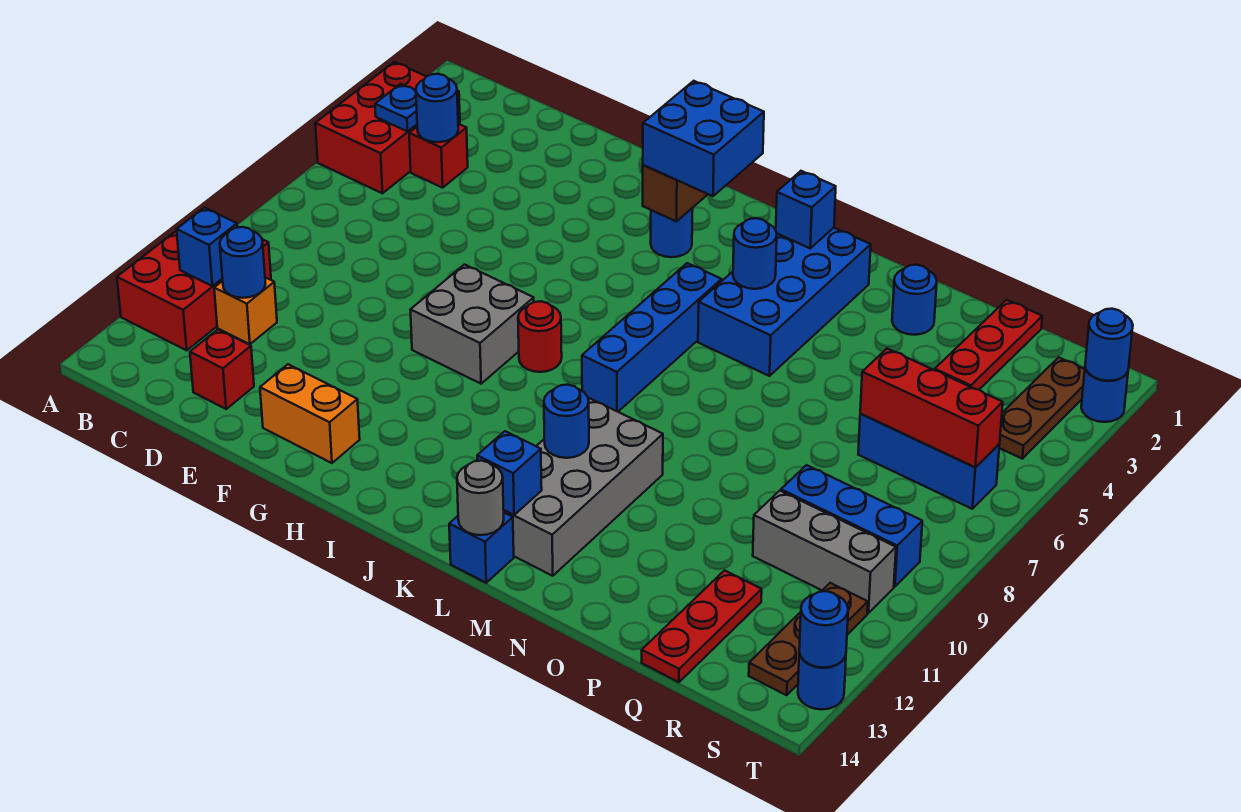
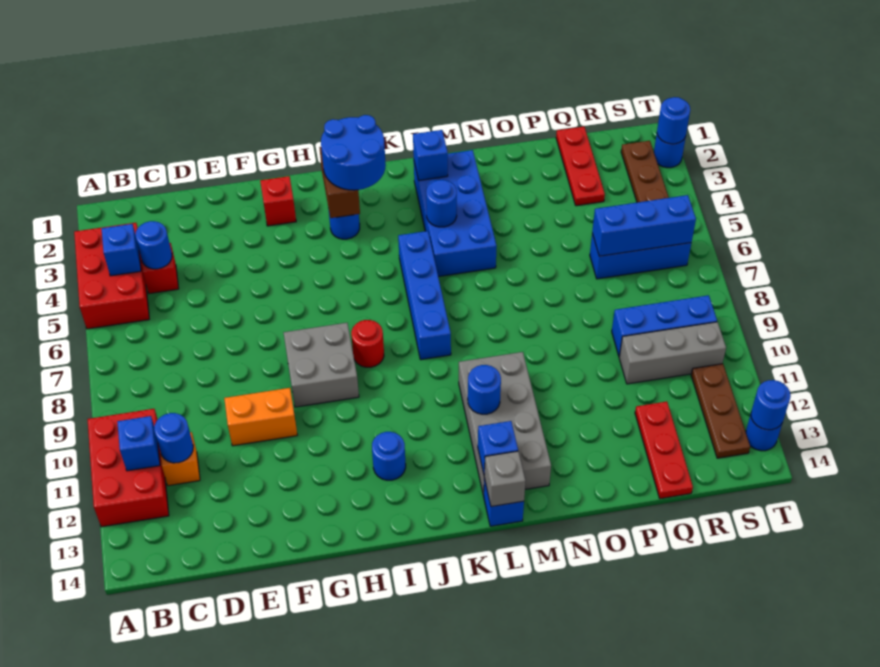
blue plate B4 level 2 -> blue brick B4 level 2
red brick D13 level 1 -> red brick G2 level 1
orange brick F13:G13 level 1 -> orange brick E10:F10 level 1
blue brick I2:J3 level 3 -> blue round brick I2:J3 level 3
grey round brick L14 level 2 -> grey brick L14 level 2
blue round brick O2 level 1 -> blue round brick I12 level 1
red brick Q6:S6 level 2 -> blue brick Q6:S6 level 2

